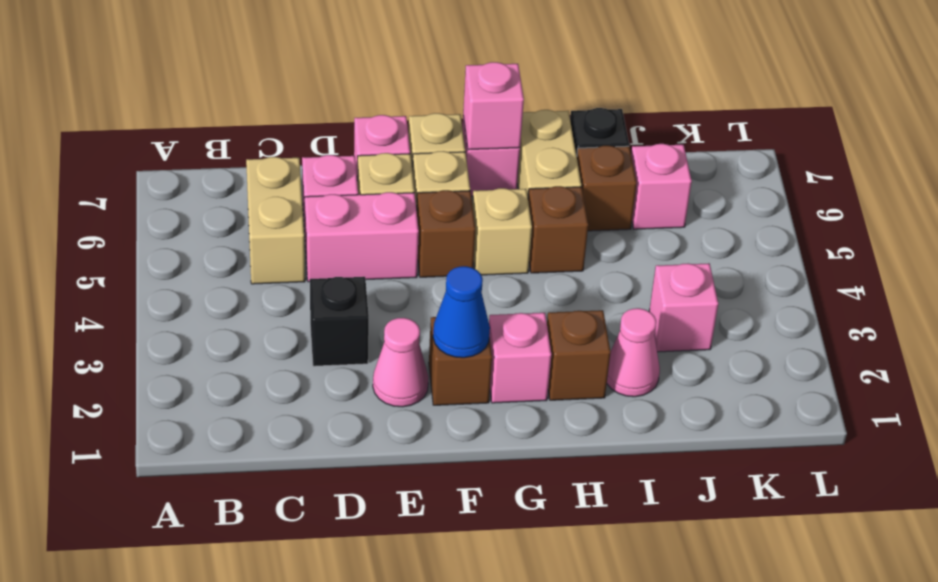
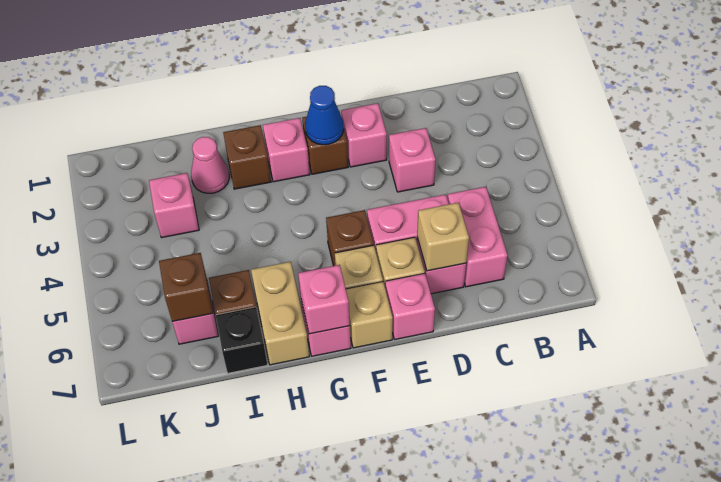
tan brick C5:C6 level 1 -> pink brick C5:C6 level 1
black brick D3 level 1 -> pink brick D3 level 1
pink cone E2 level 1 -> pink brick E2 level 1
tan brick G5 level 1 -> tan brick D6 level 2
brown brick H5 level 1 -> brown brick J6 level 2

